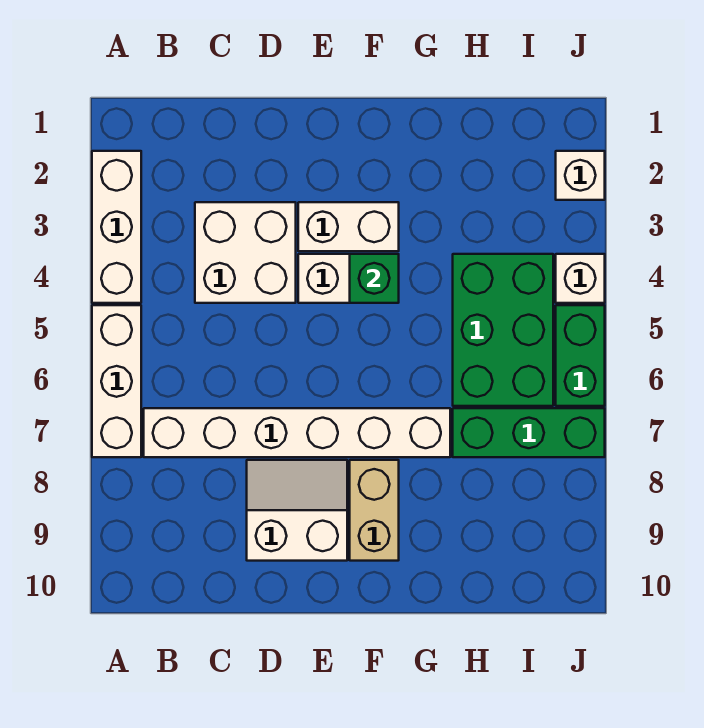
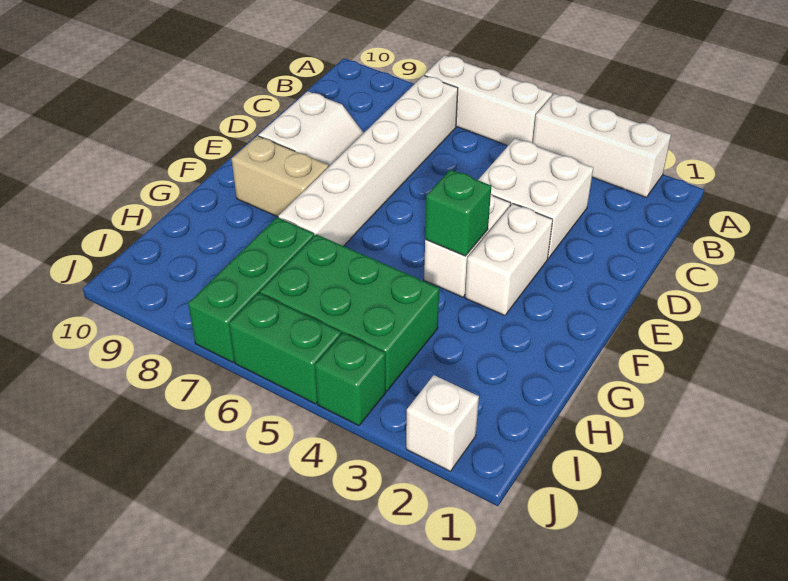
white brick J4 level 1 -> green brick J4 level 1

